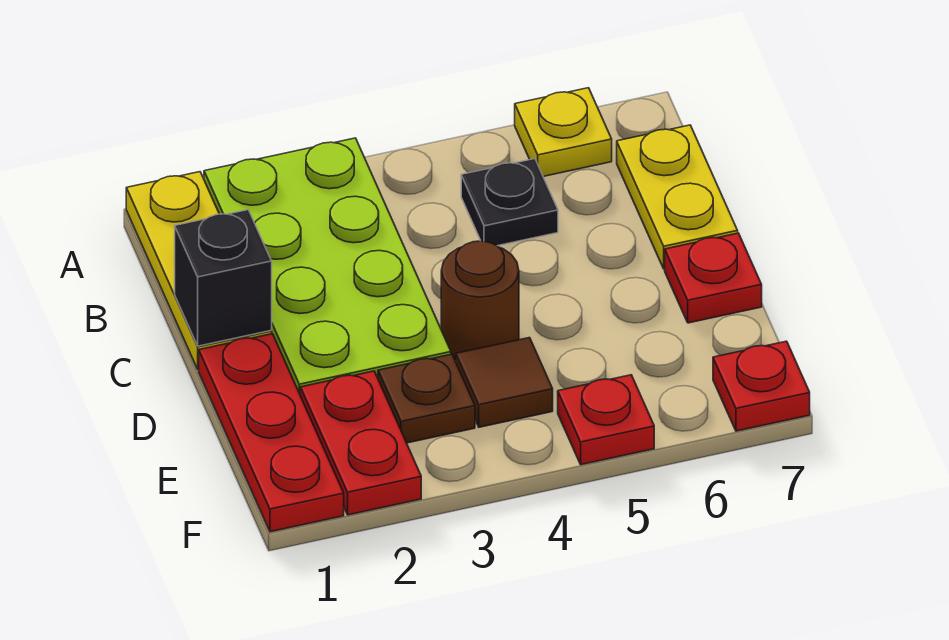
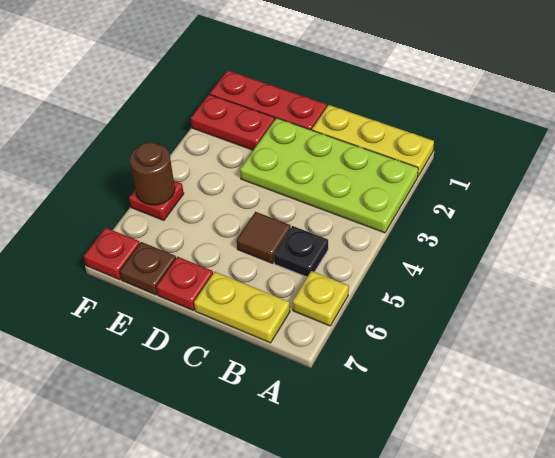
black brick C1 level 2 -> none
brown round brick D4 level 1 -> brown round brick F5 level 2
brown plate E3 level 1 -> brown plate E7 level 1
brown tile E4 level 1 -> brown tile C5 level 1

